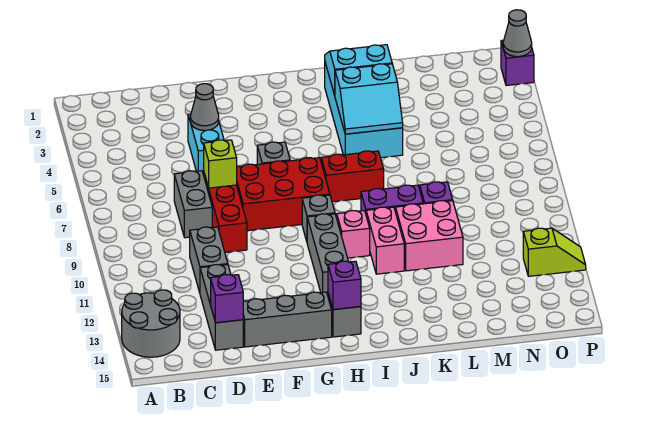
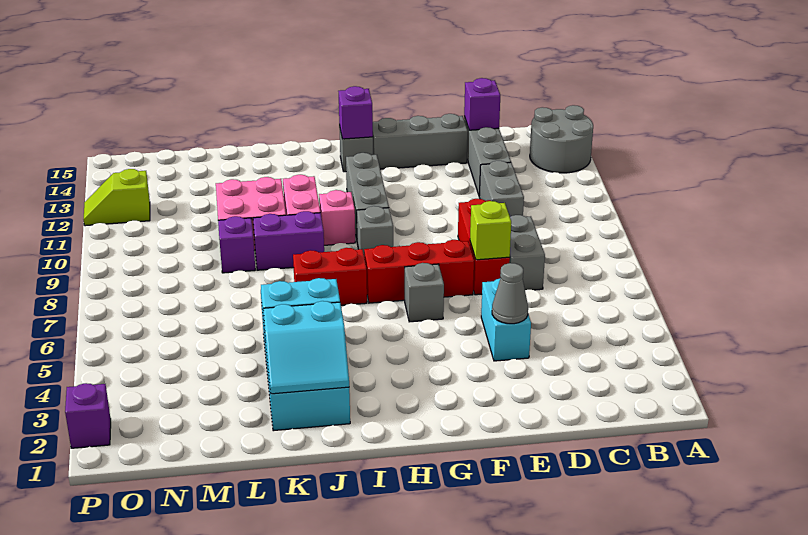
red brick F7:H8 level 1 -> red brick F7:H7 level 1
grey cone P2 level 2 -> none

